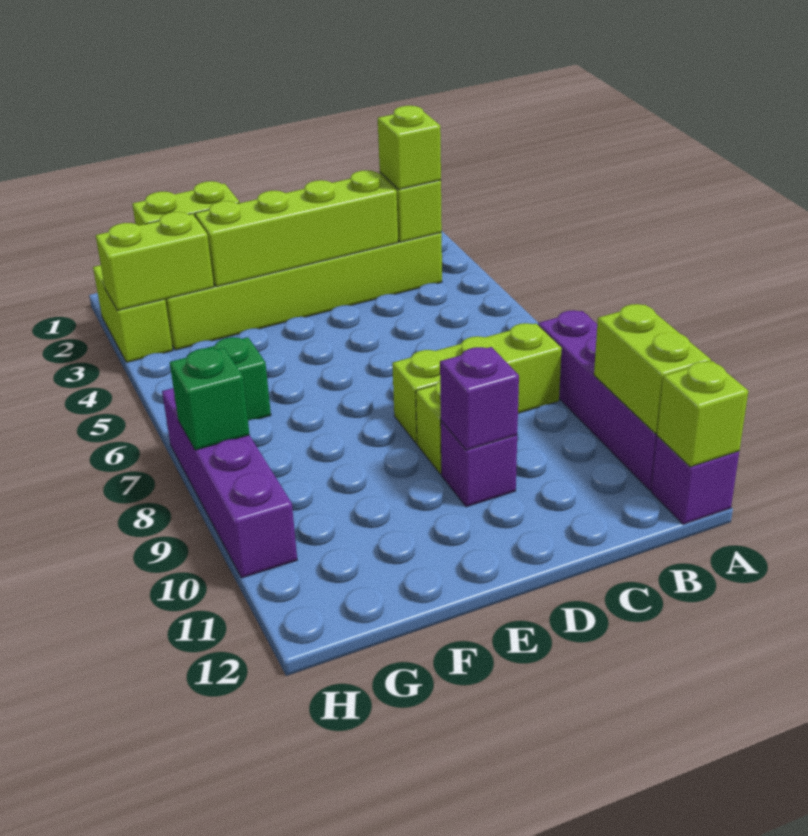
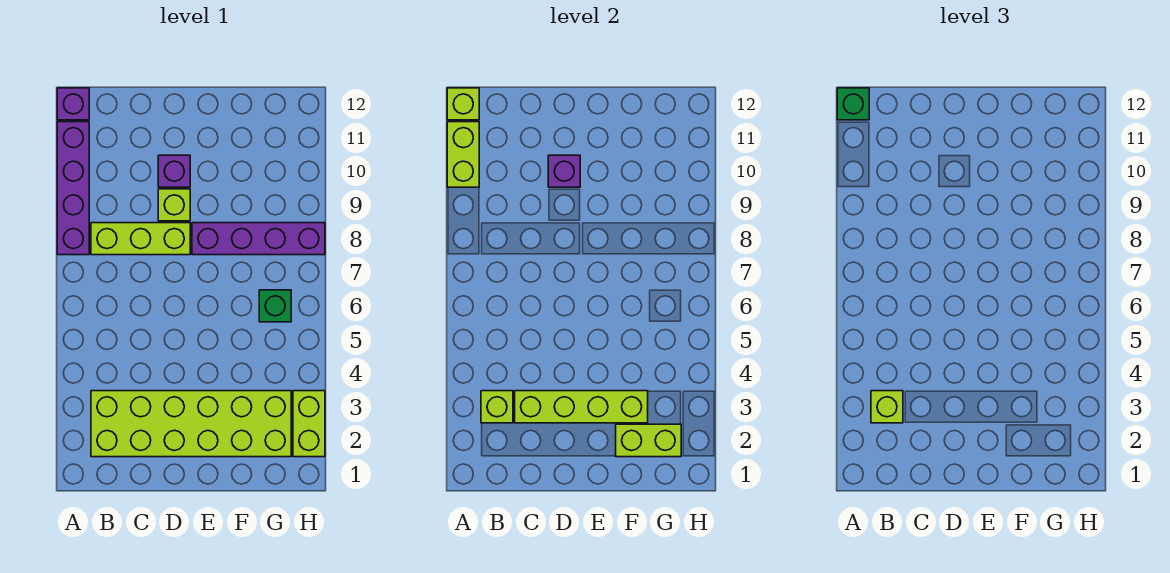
lime brick G3:H3 level 2 -> none
purple brick H7:H10 level 1 -> purple brick E8:H8 level 1
green brick H8 level 2 -> green brick A12 level 3

